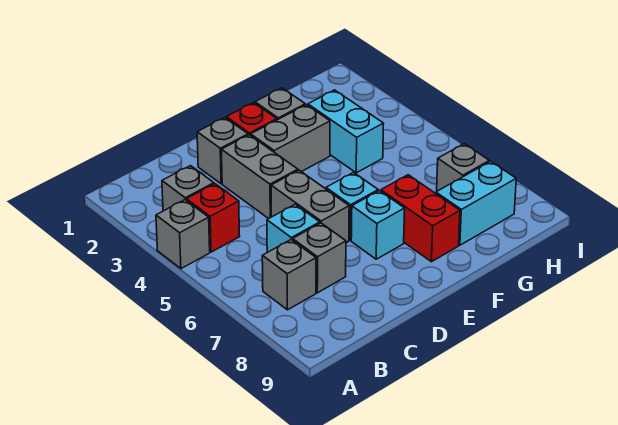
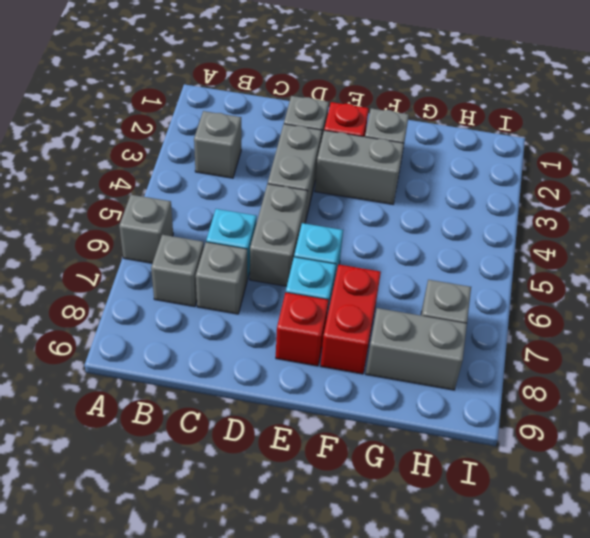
grey brick A4 level 1 -> grey brick A6 level 1
red brick B4 level 1 -> red brick E8 level 1
cyan brick G3:G4 level 1 -> none
cyan brick G8:H8 level 1 -> grey brick G8:H8 level 1

